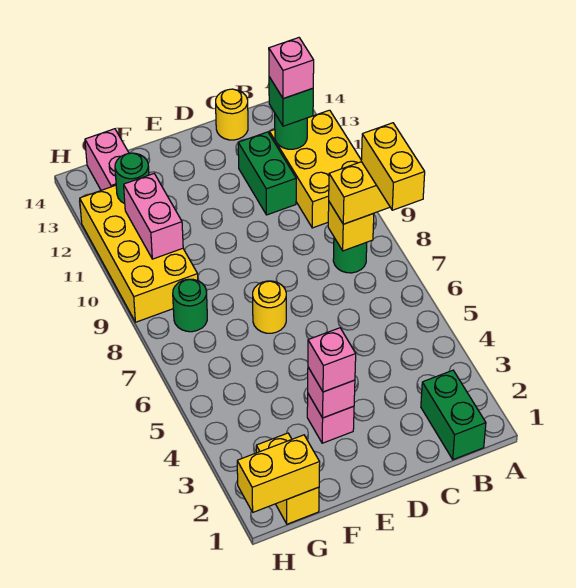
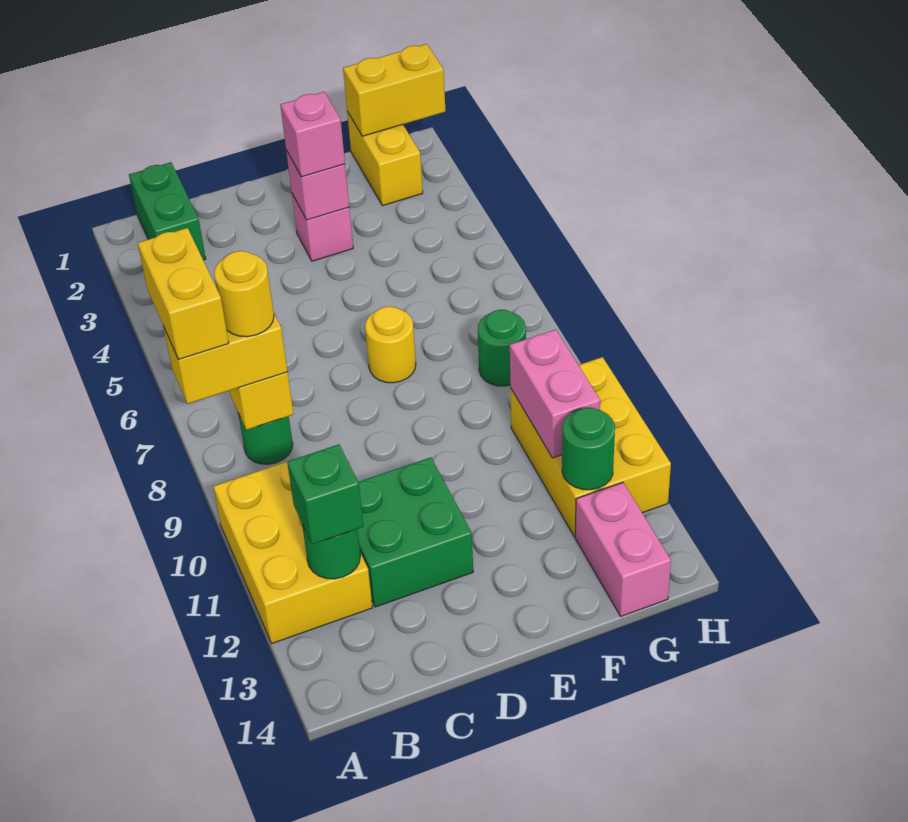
pink brick B12 level 4 -> none
green brick C11:C12 level 1 -> green brick C11:D12 level 1
yellow round brick C14 level 1 -> yellow round brick B8 level 4
yellow brick G9:H12 level 1 -> yellow brick G10:H12 level 1

